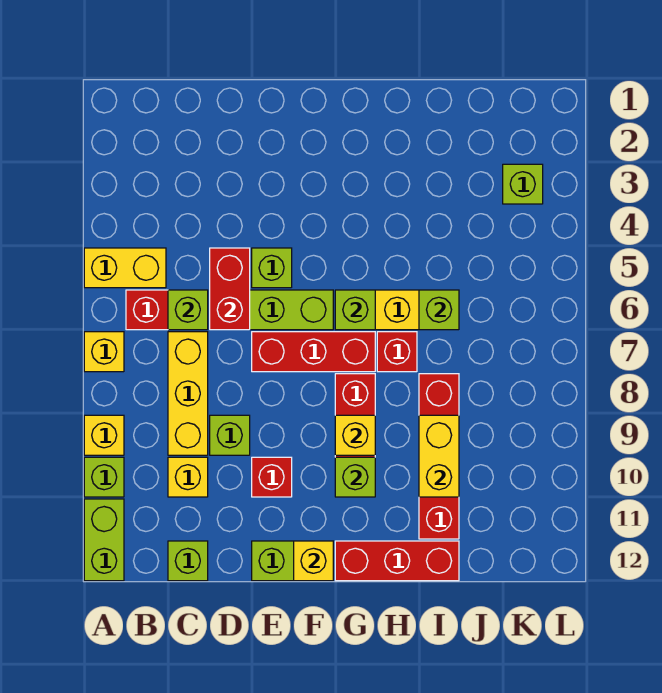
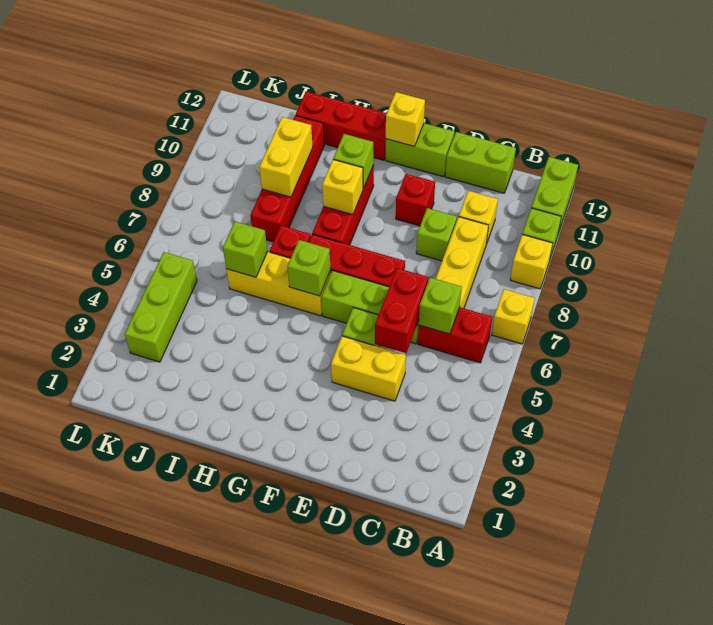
yellow brick A5:B5 level 1 -> yellow brick D4:E4 level 1
lime brick C12 level 1 -> lime brick C12:D12 level 1
lime brick K3 level 1 -> lime brick K3:K5 level 1

